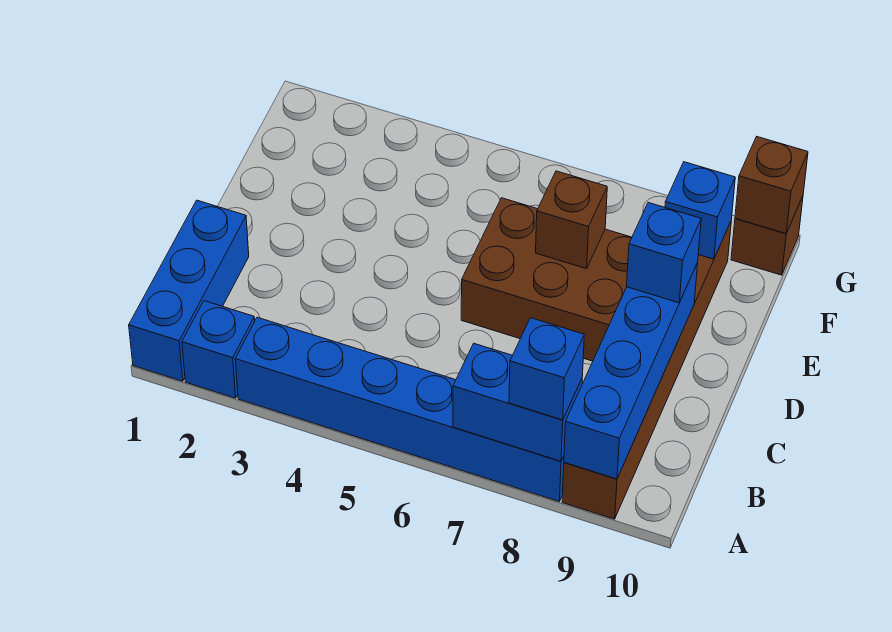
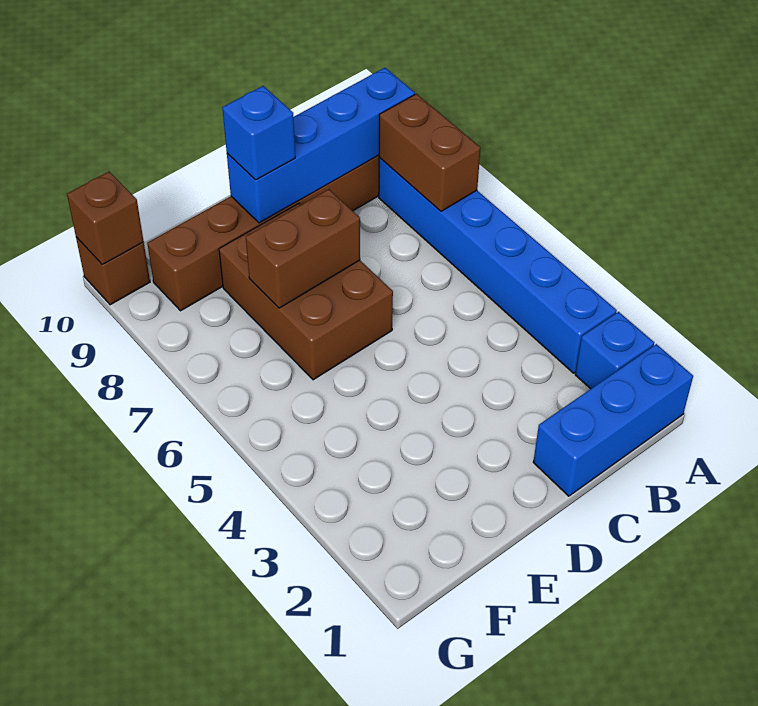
blue brick A7:A8 level 2 -> brown brick A7:A8 level 2
blue brick A8 level 3 -> none
brown brick E7 level 2 -> brown brick D7:E7 level 2
blue brick F9 level 2 -> none

